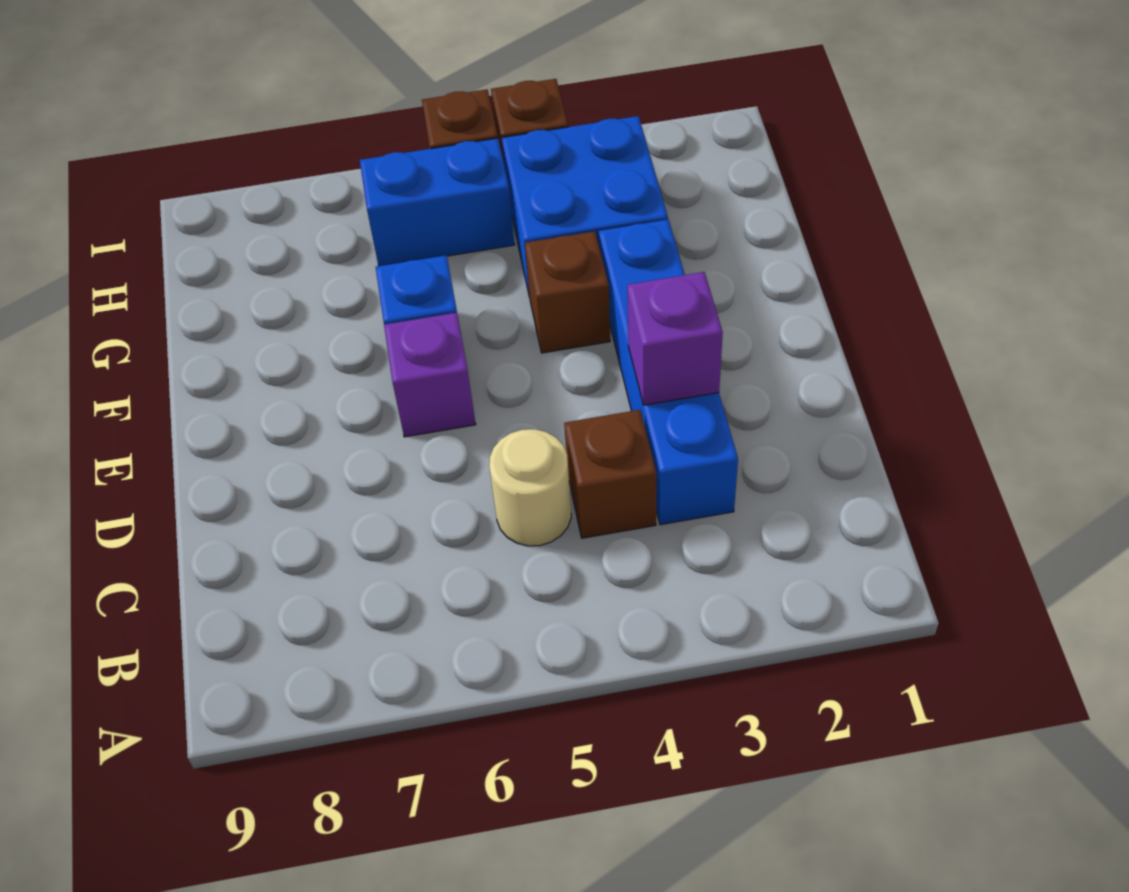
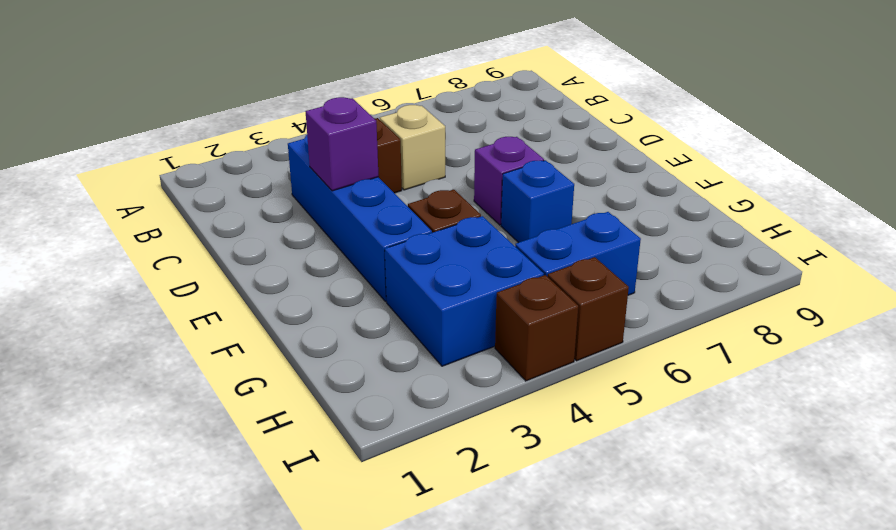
tan round brick C5 level 1 -> tan brick C5 level 1

